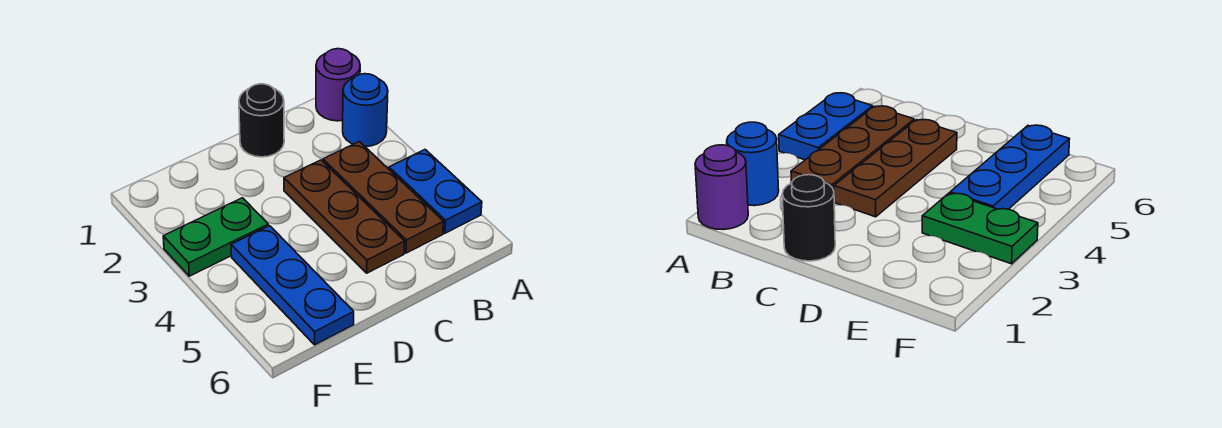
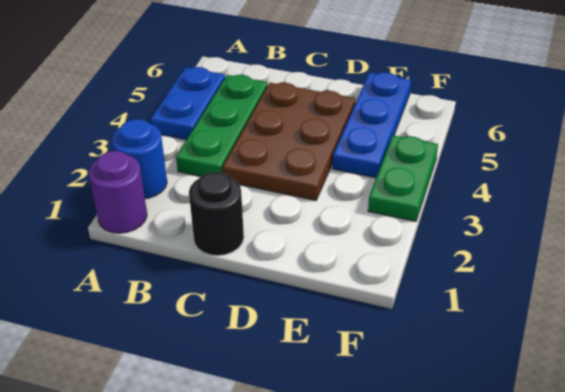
brown plate B3:B5 level 1 -> green plate B3:B5 level 1
brown plate C3:C5 level 1 -> brown plate C3:D5 level 1
green plate E3:F3 level 1 -> green plate F3:F4 level 1

